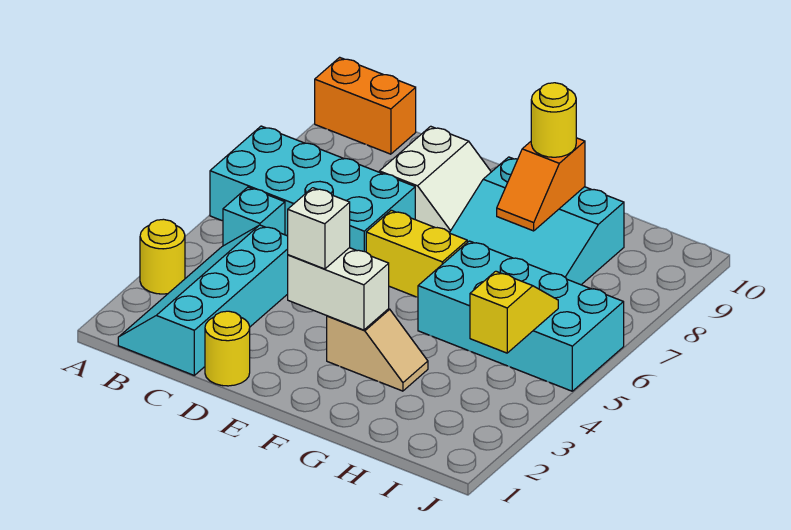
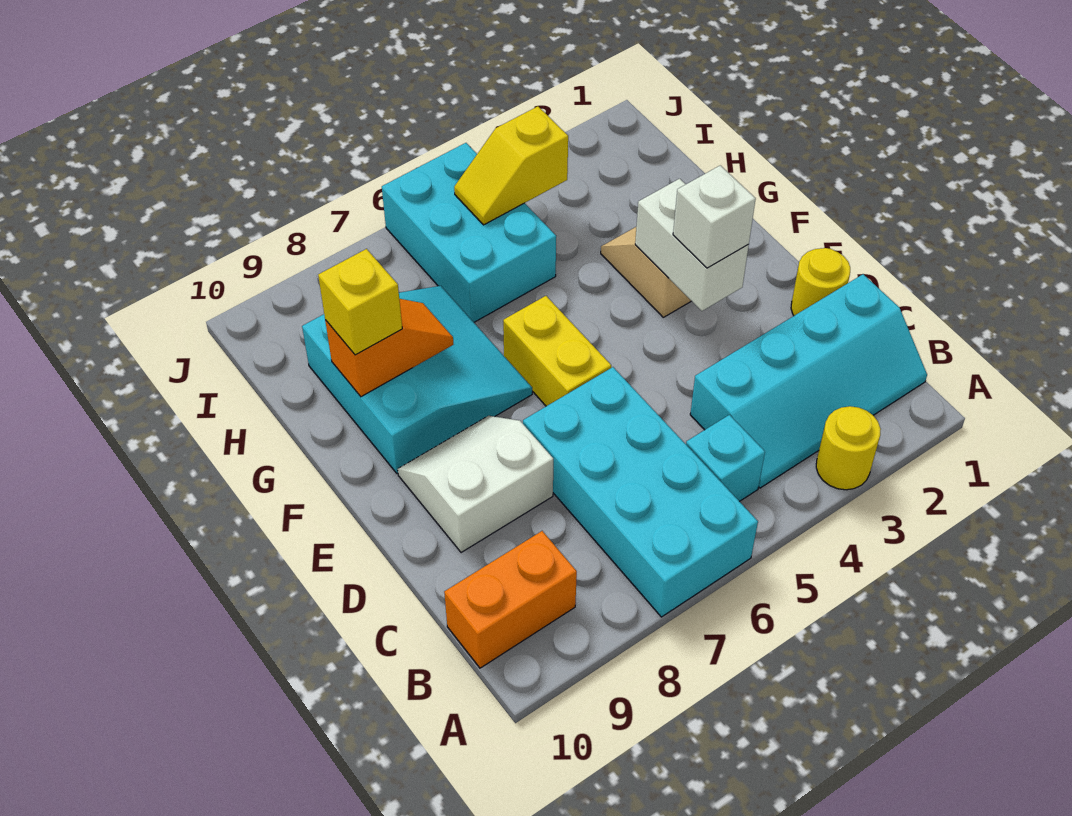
orange brick A10:B10 level 1 -> orange brick B9:B10 level 1
cyan brick G5:J6 level 1 -> cyan brick H5:J6 level 1
yellow round brick G9 level 3 -> yellow brick G9 level 3

